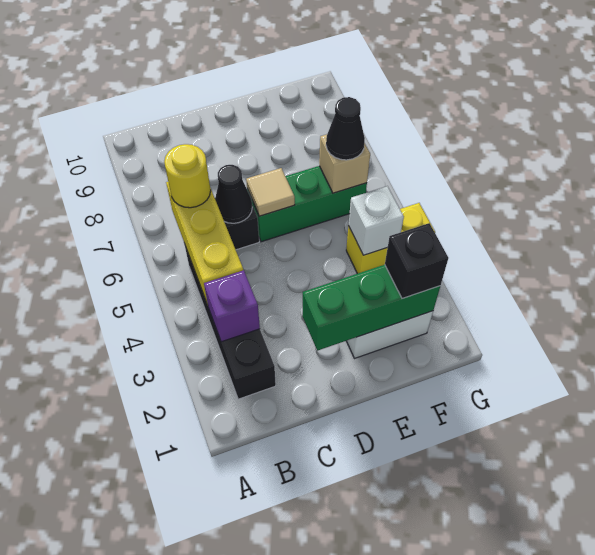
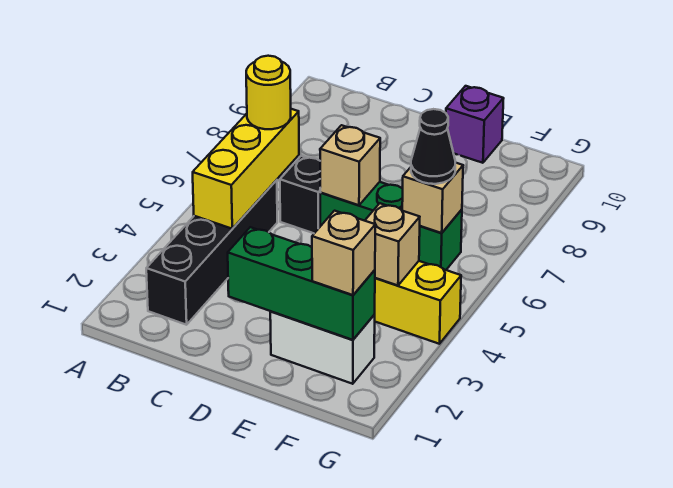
purple brick B3 level 2 -> purple brick E10 level 1
black cone C6 level 2 -> none
tan tile D6 level 2 -> tan brick D6 level 2
black brick F2 level 3 -> tan brick F2 level 3
white brick F4 level 2 -> tan brick F4 level 2

